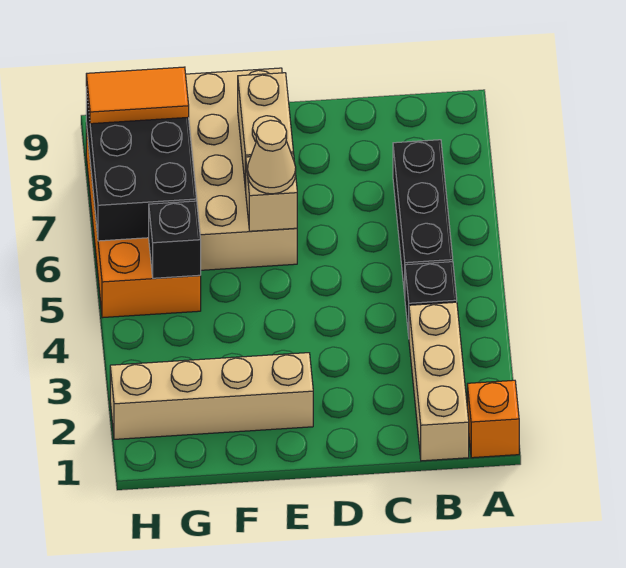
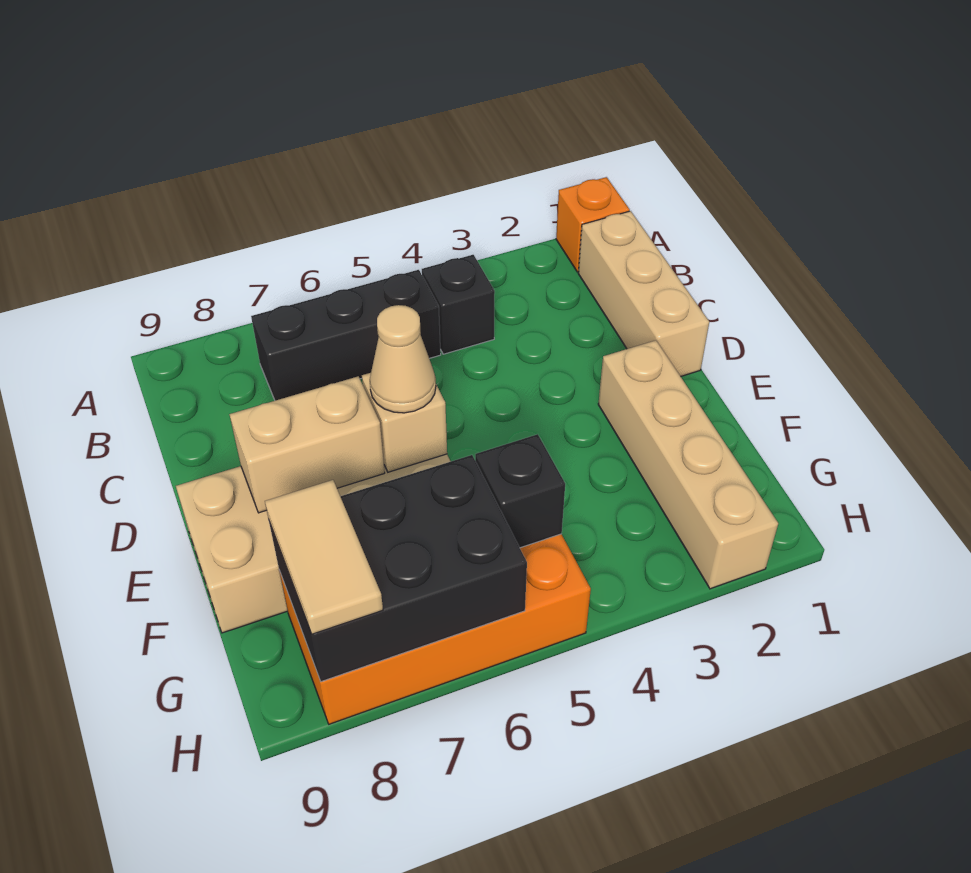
tan brick B1:B3 level 1 -> tan brick B1:D1 level 1
orange tile G8:H8 level 3 -> tan tile G8:H8 level 3

